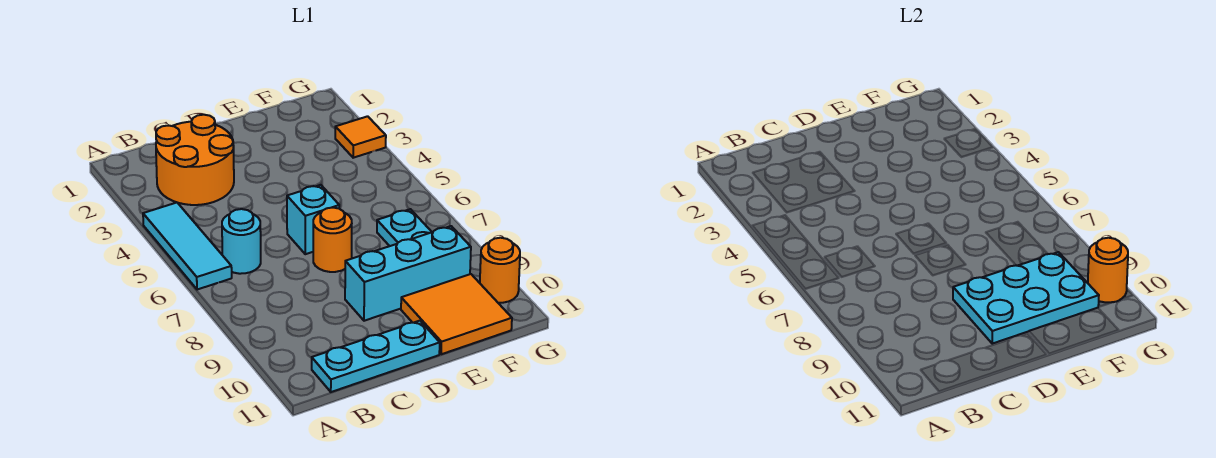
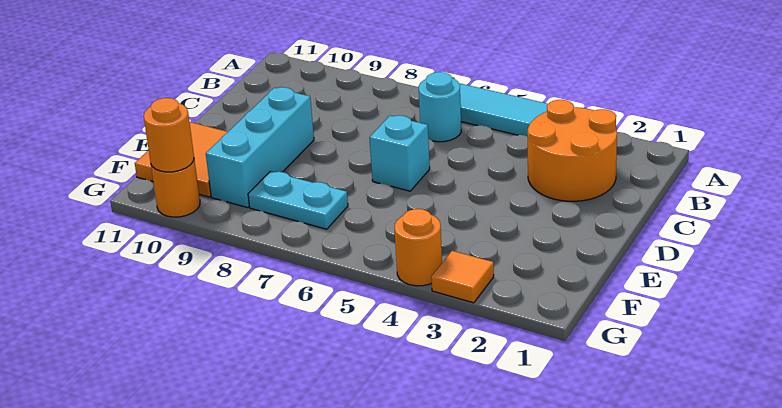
cyan plate B11:D11 level 1 -> none
orange round brick D7 level 1 -> orange round brick G4 level 1
cyan plate D9:F10 level 2 -> none

